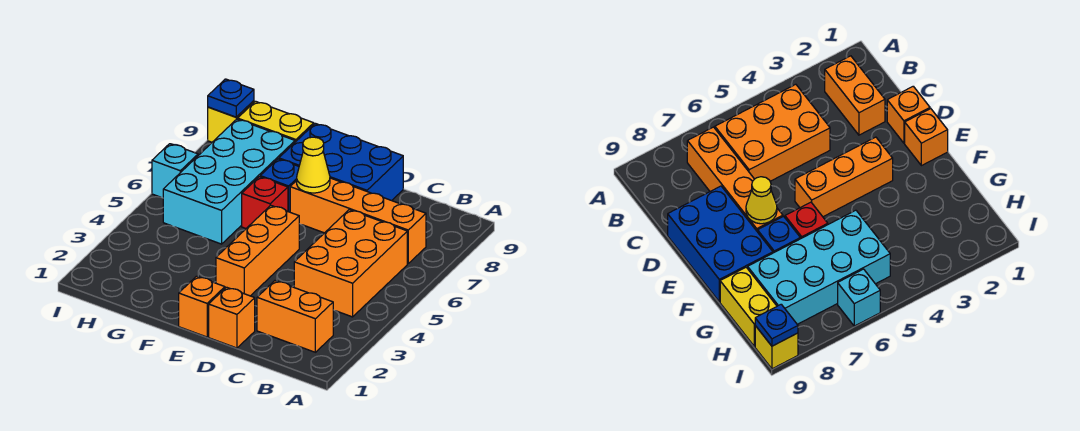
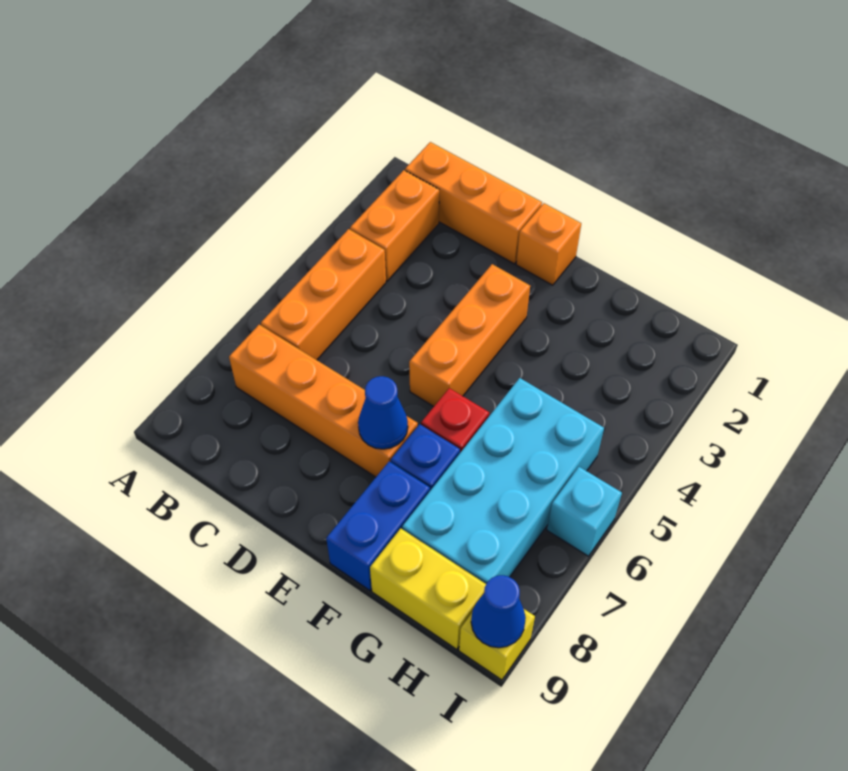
orange brick B2:C2 level 1 -> orange brick B2:B3 level 1
orange brick B4:C6 level 1 -> orange brick B4:B6 level 1
orange brick D1 level 1 -> orange brick B1:D1 level 1
blue brick D8:F9 level 1 -> blue brick F8:F9 level 1
yellow cone E7 level 2 -> blue cone E7 level 2
blue plate I9 level 2 -> blue cone I9 level 2

